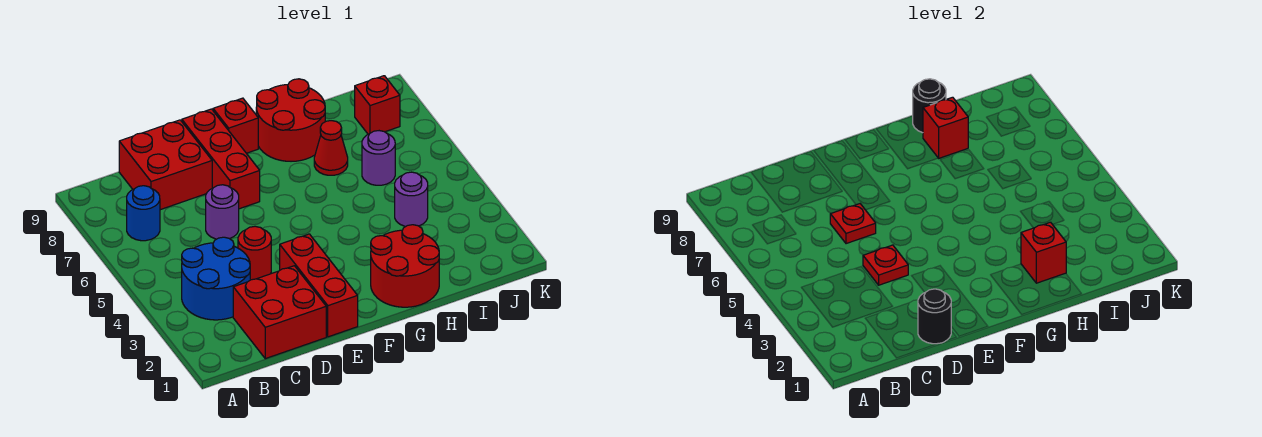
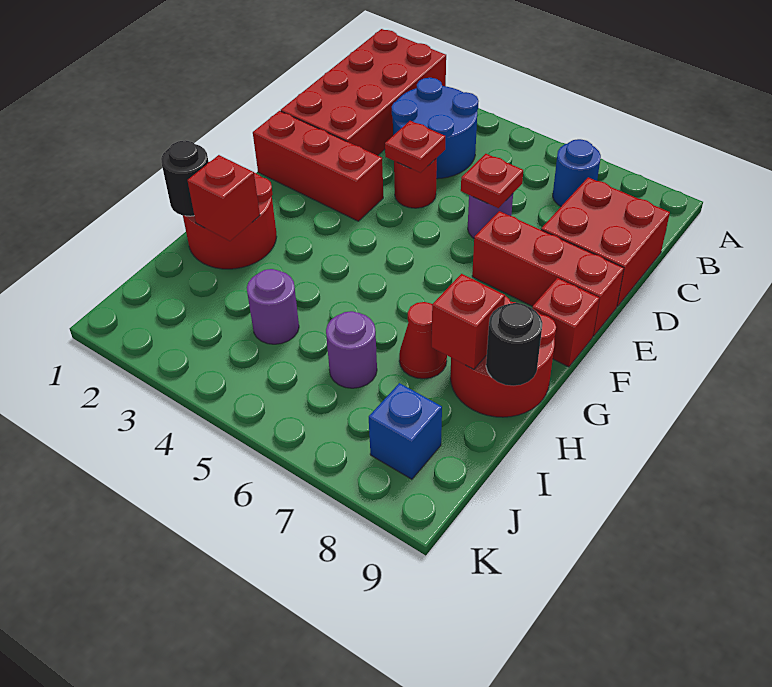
red brick C1:D2 level 1 -> red brick A1:D2 level 1
black round brick D1 level 2 -> black round brick H1 level 2
red brick J8 level 1 -> blue brick J8 level 1

